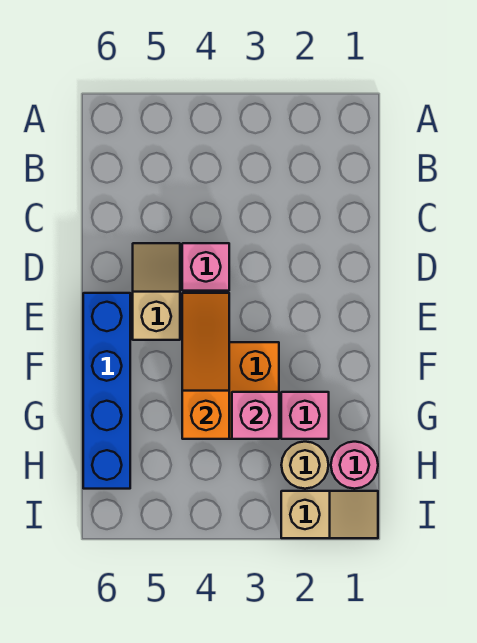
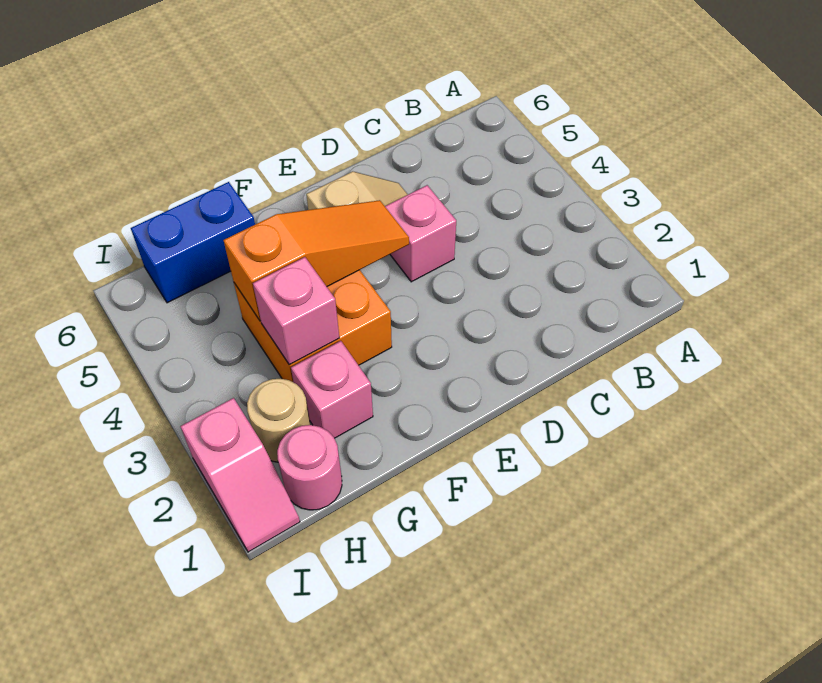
blue brick E6:H6 level 1 -> blue brick G6:H6 level 1
tan slope I1:I2 level 1 top 2 -> pink slope I1:I2 level 1 top 2

